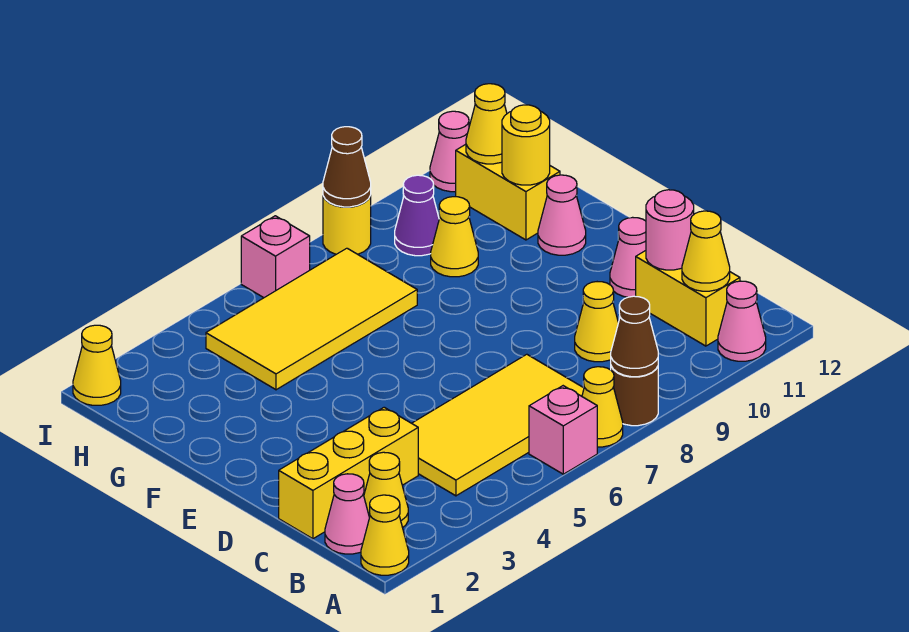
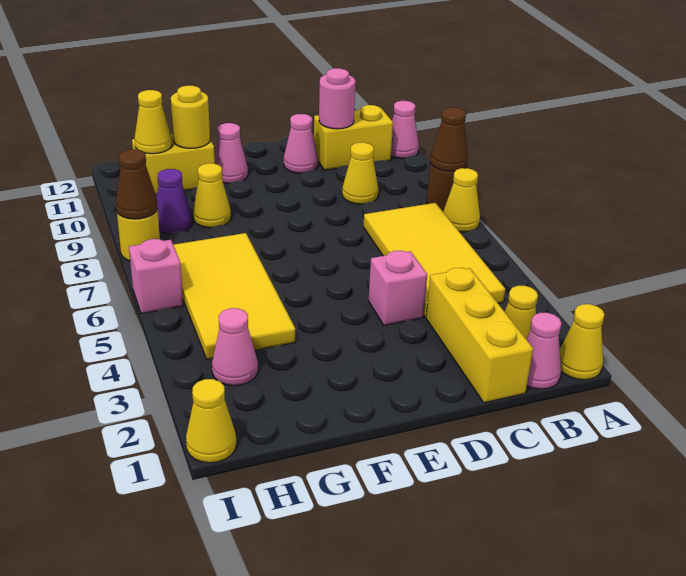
pink brick A6 level 1 -> pink brick D4 level 1
yellow cone B11 level 2 -> none
pink cone I11 level 1 -> pink cone H3 level 1

